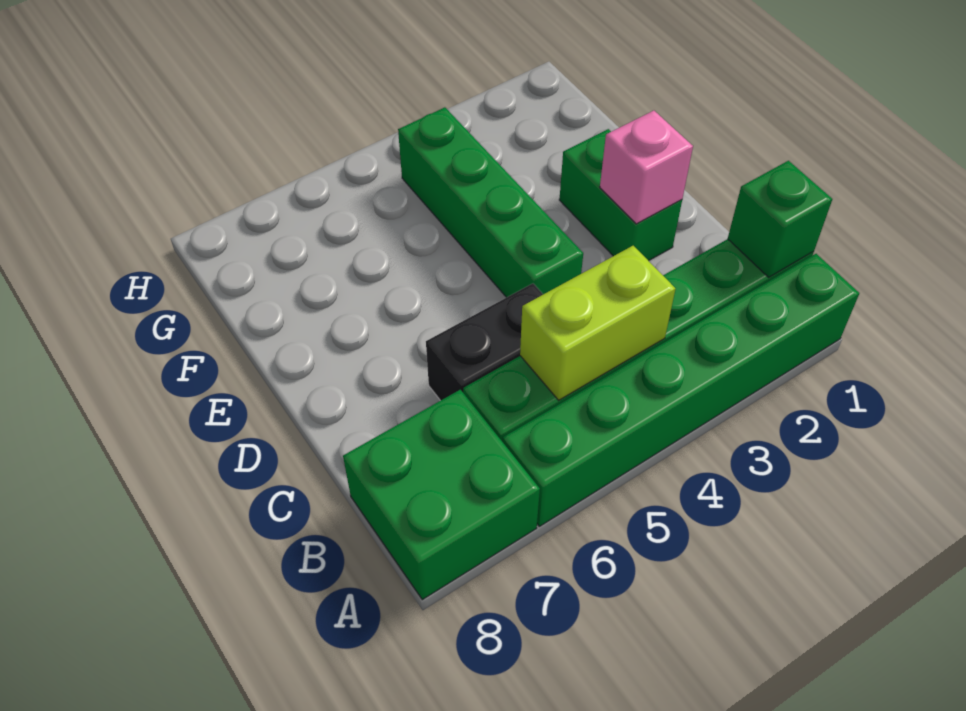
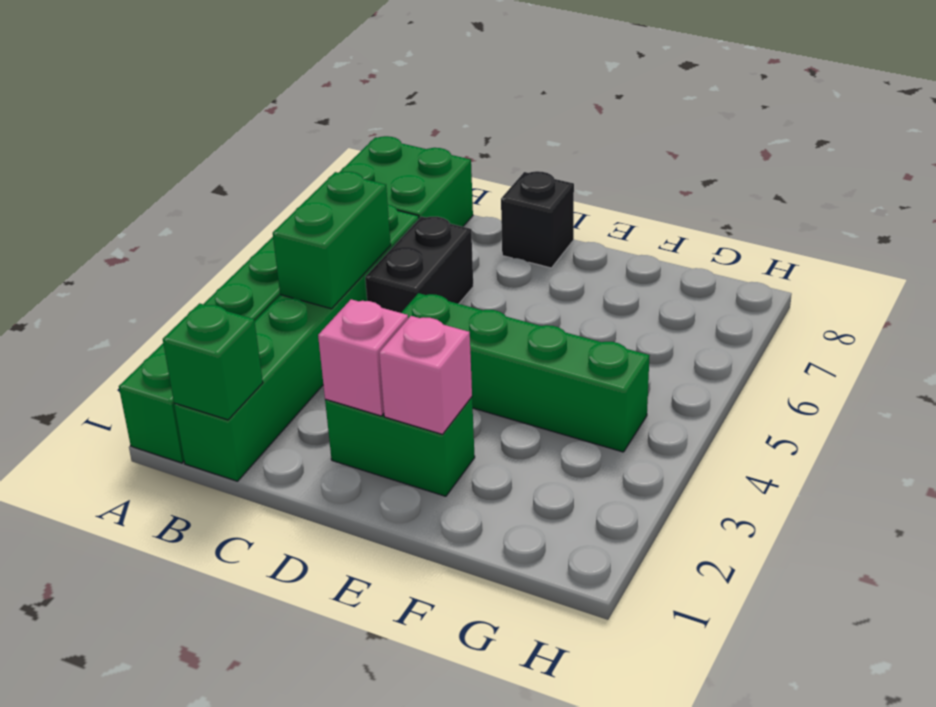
lime brick B4:B5 level 2 -> green brick B4:B5 level 2
none -> black brick D8 level 1
none -> pink brick E2 level 2

